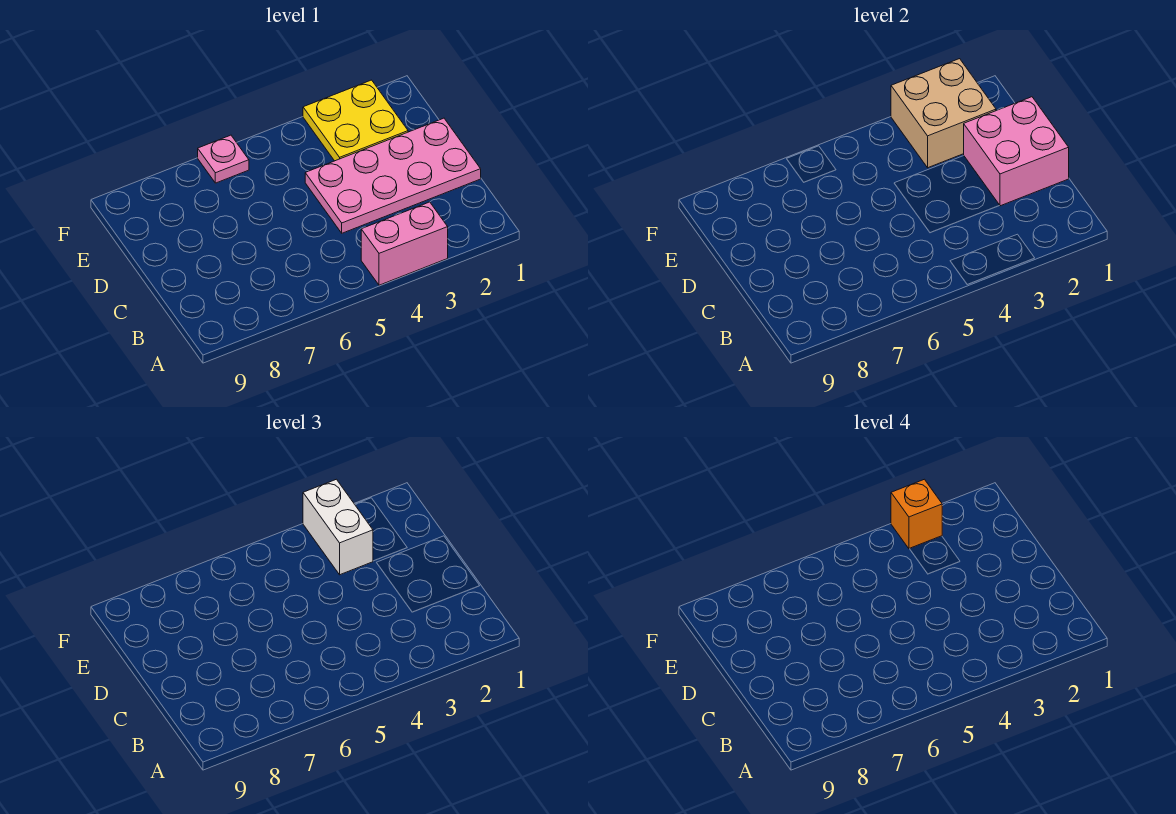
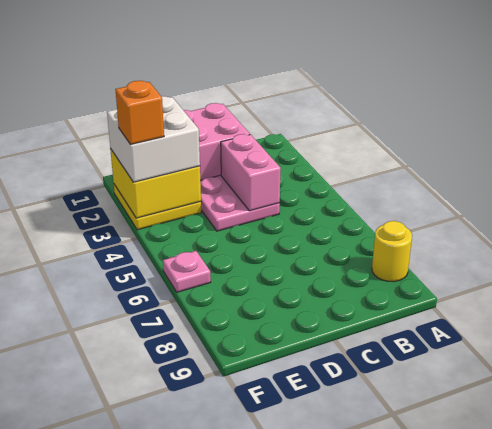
pink brick A3:A4 level 1 -> pink brick C3:C4 level 2
none -> yellow round brick A8 level 1
tan brick E2:F3 level 2 -> yellow brick E2:F3 level 2
white brick E3:F3 level 3 -> white brick E2:F3 level 3

